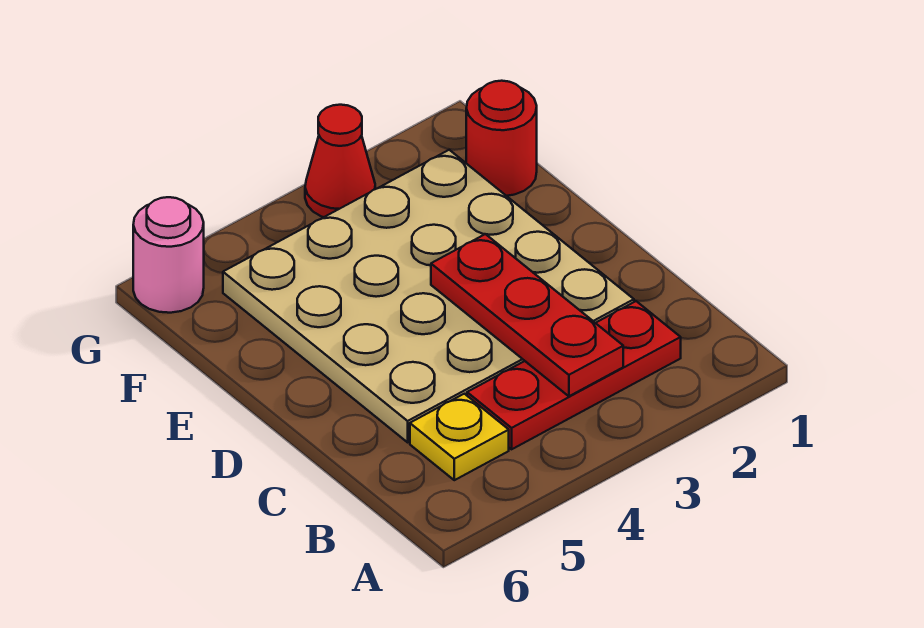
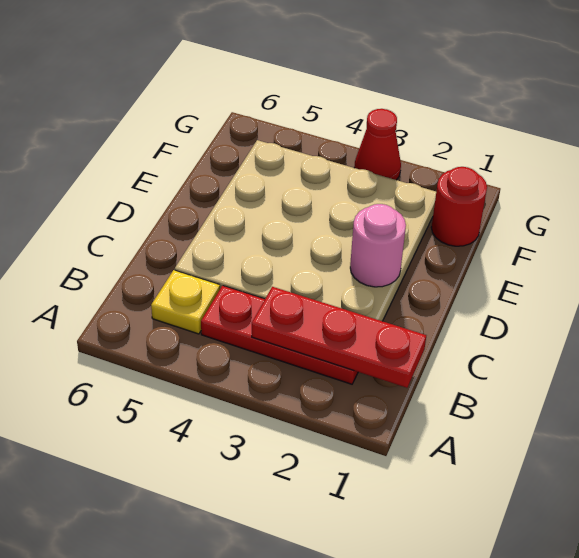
red plate B3:D3 level 2 -> red plate B1:B3 level 2
pink round brick G6 level 1 -> pink round brick D2 level 2

